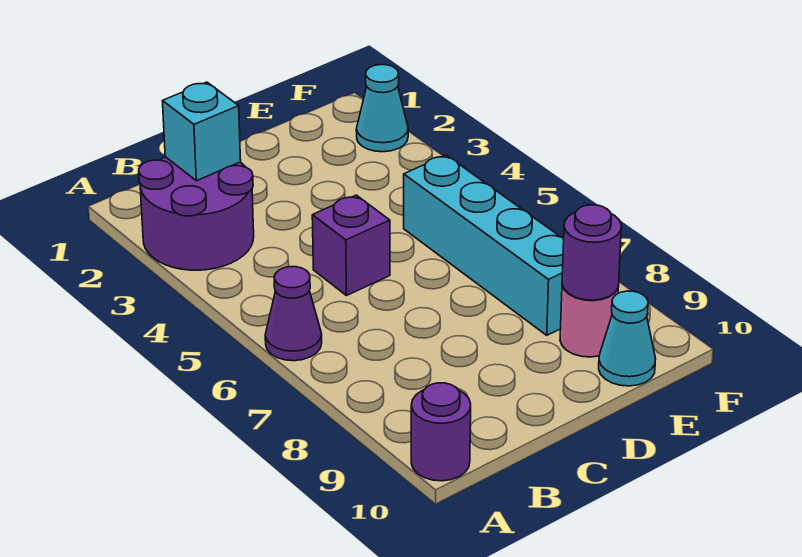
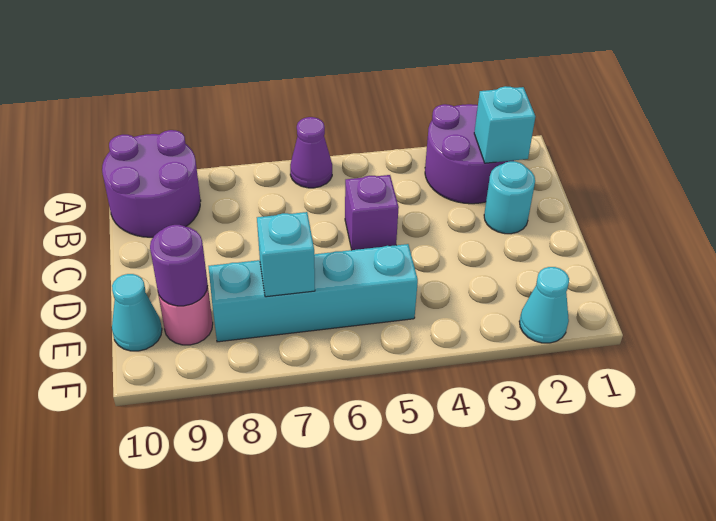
purple round brick A10 level 1 -> purple round brick A9:B10 level 1
none -> cyan round brick C2 level 1
none -> cyan brick E7 level 2

